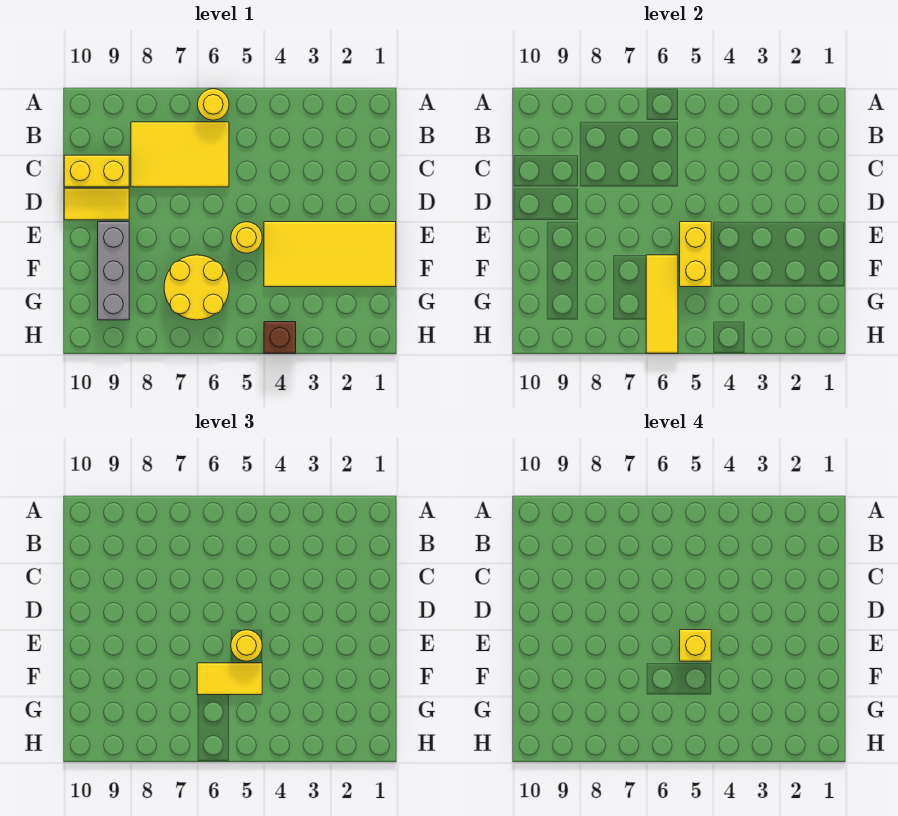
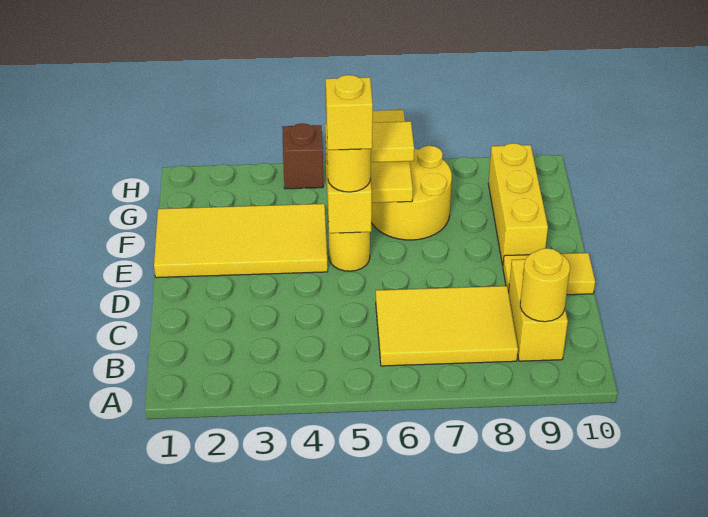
yellow round brick A6 level 1 -> yellow round brick B9 level 2
yellow brick C9:C10 level 1 -> yellow brick B9:C9 level 1
grey brick E9:G9 level 1 -> yellow brick E9:G9 level 1

